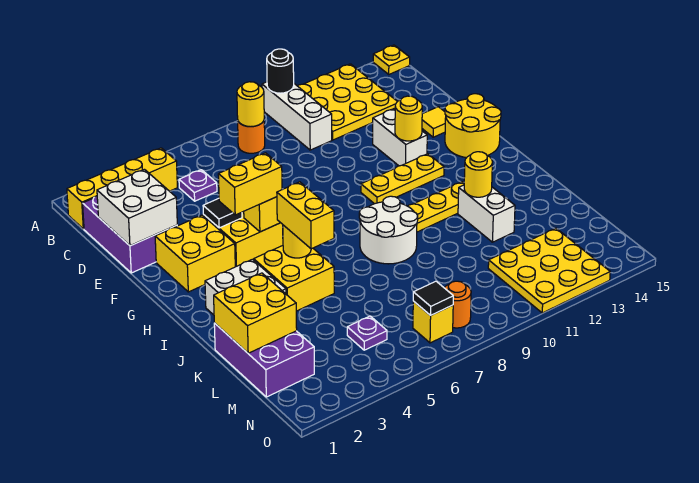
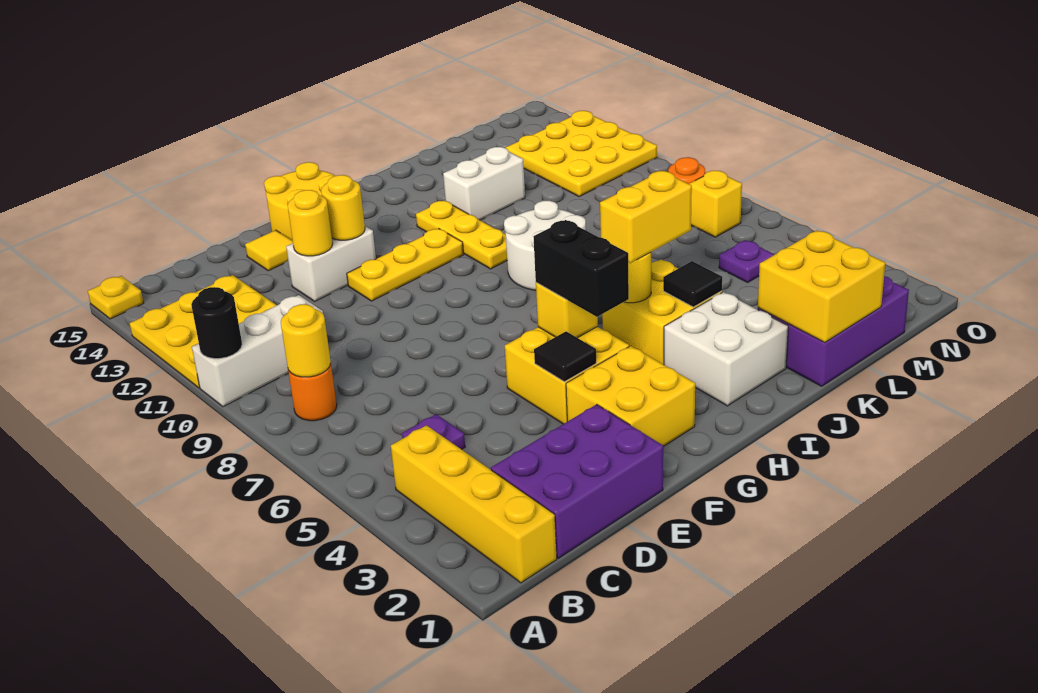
white brick D1:E2 level 2 -> none
yellow brick G4:G5 level 3 -> black brick G4:G5 level 3
yellow plate G10:G12 level 1 -> yellow plate F11:H11 level 1
yellow round brick J12 level 2 -> yellow round brick E12 level 2
black tile N7 level 2 -> black tile J4 level 2

